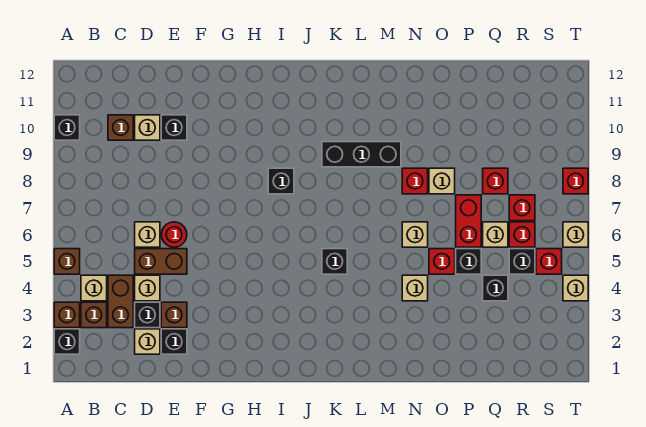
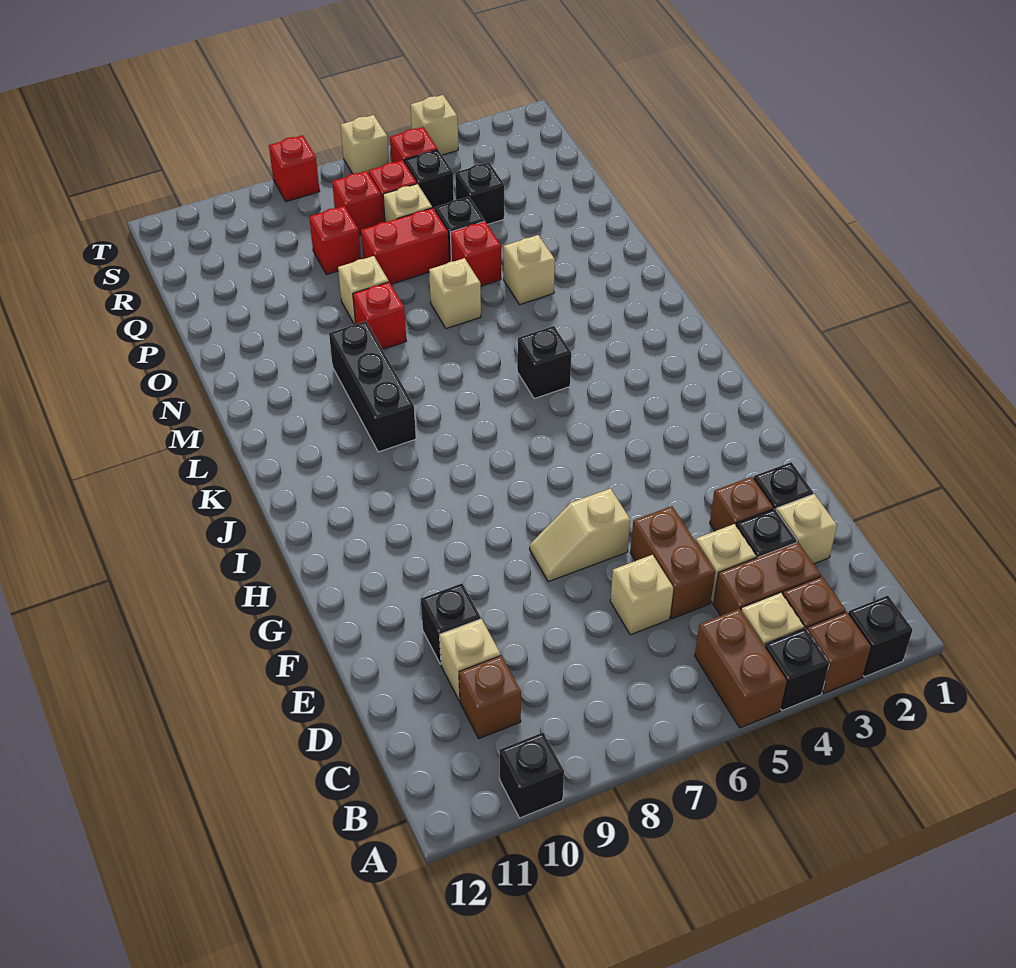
brown brick A5 level 1 -> brown brick A5:B5 level 1
red round brick E6 level 1 -> none
none -> tan slope F6:F7 level 1 top 6
black brick I8 level 1 -> black brick A4 level 1

